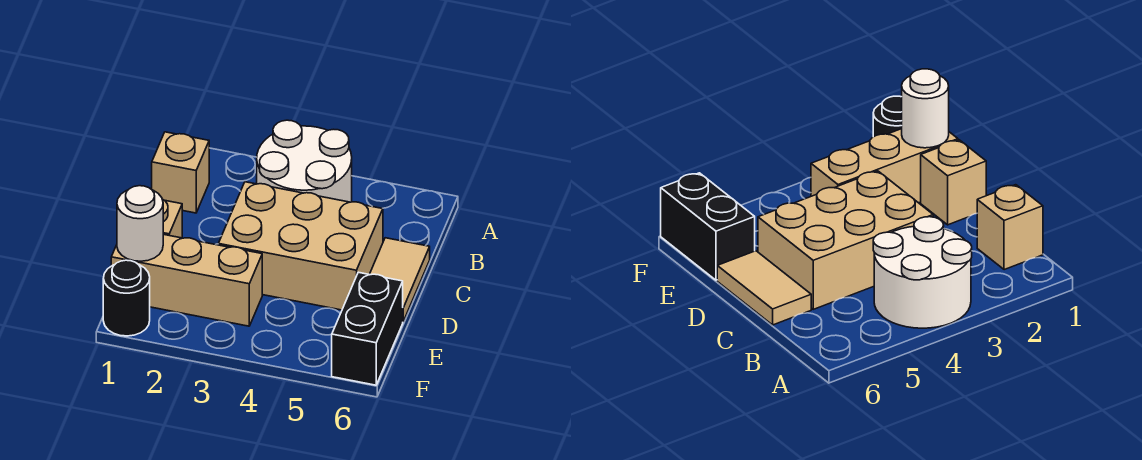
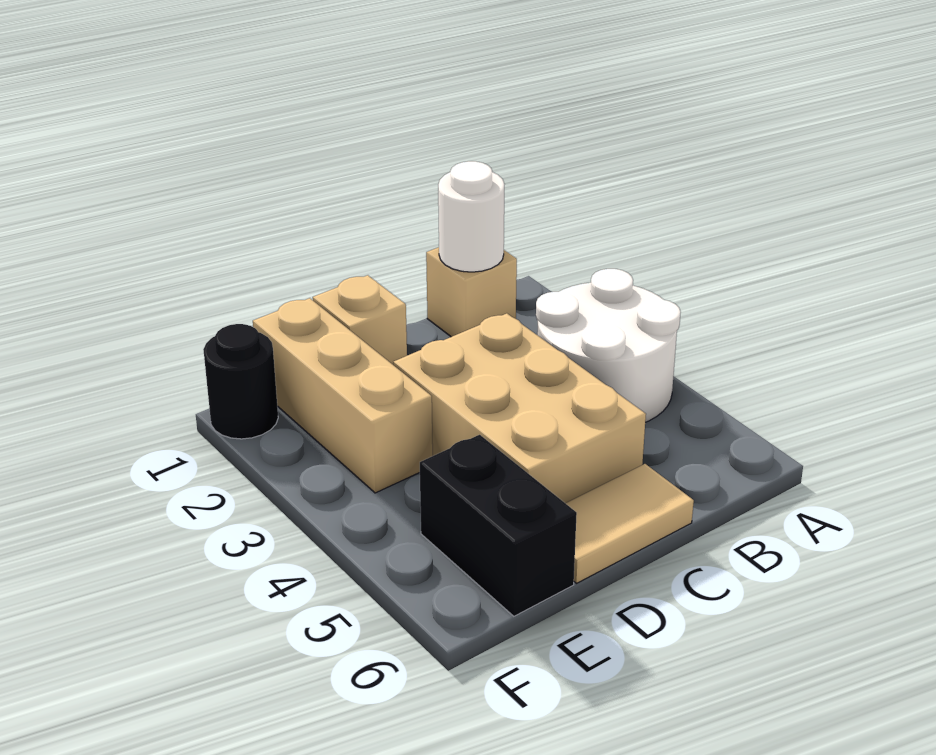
white round brick E1 level 2 -> white round brick B1 level 2
black brick E6:F6 level 1 -> black brick E5:E6 level 1

